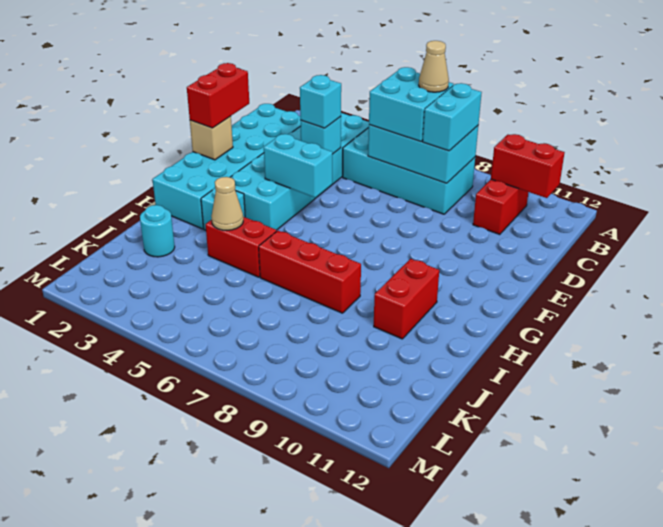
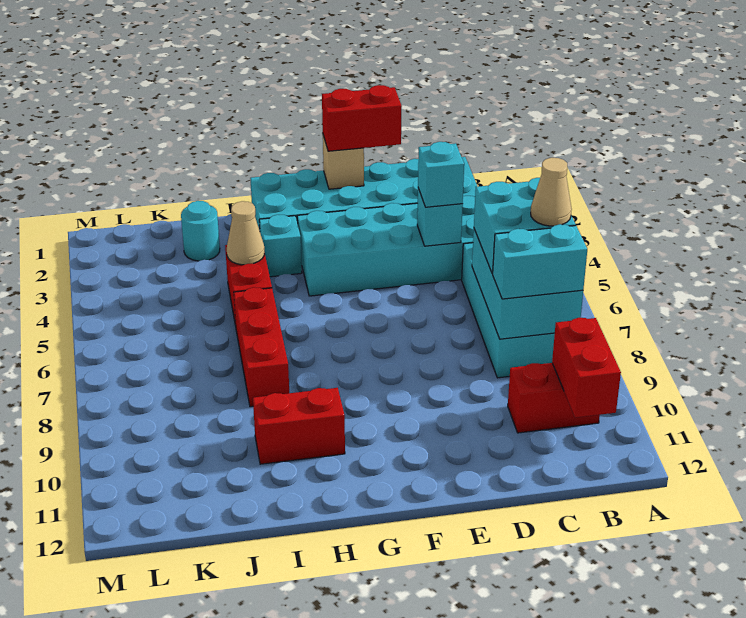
cyan brick F4:F5 level 2 -> none

